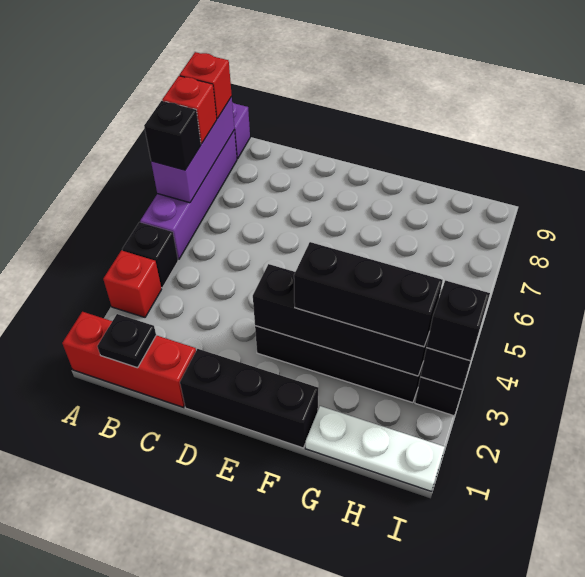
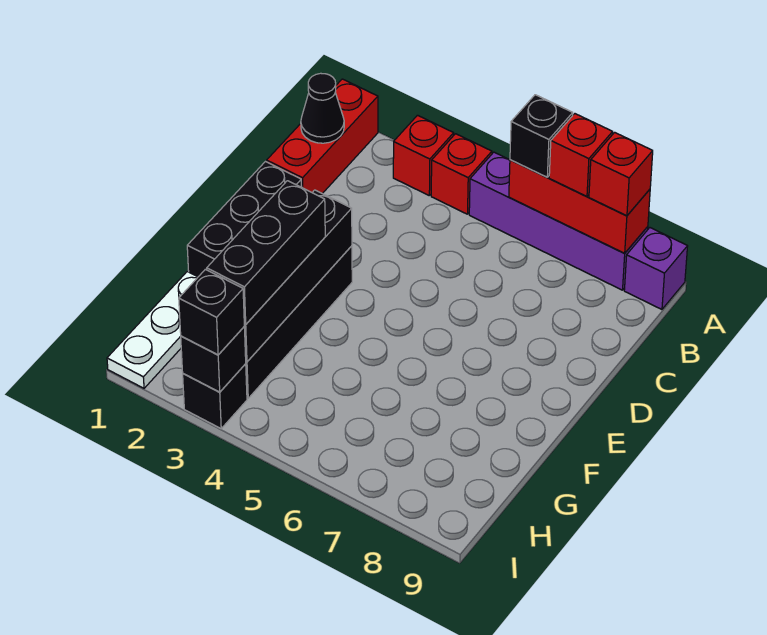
black brick A4 level 1 -> red brick A4 level 1
purple brick A6:A8 level 2 -> red brick A6:A8 level 2
black plate B1 level 2 -> black cone B1 level 2

